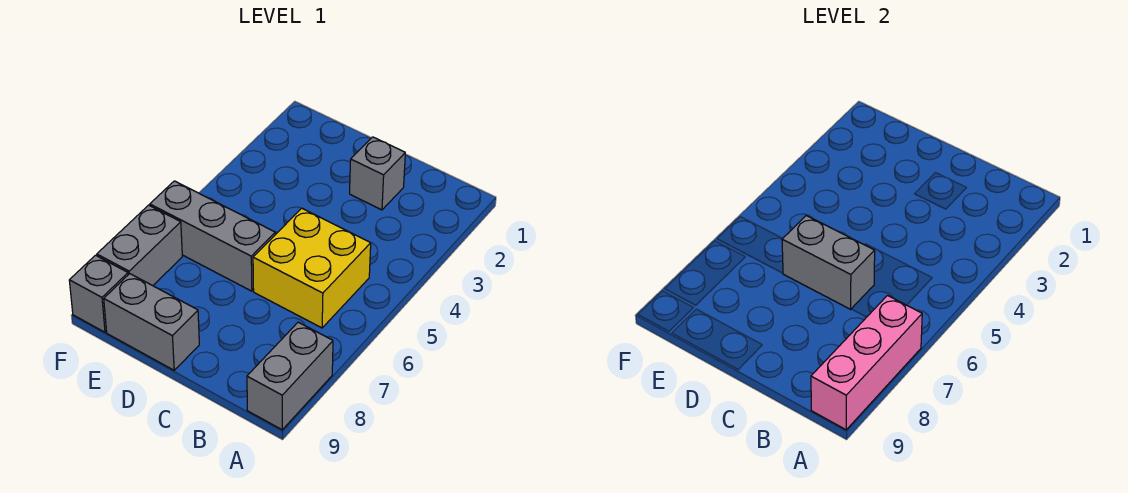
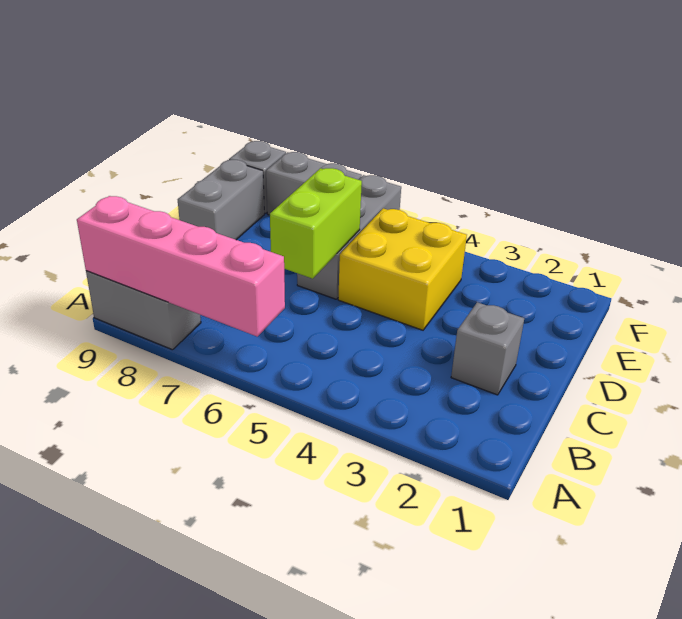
pink brick A7:A9 level 2 -> pink brick A6:A9 level 2
yellow brick B5:C6 level 1 -> yellow brick D4:E5 level 1
grey brick C6:D6 level 2 -> lime brick C6:D6 level 2

